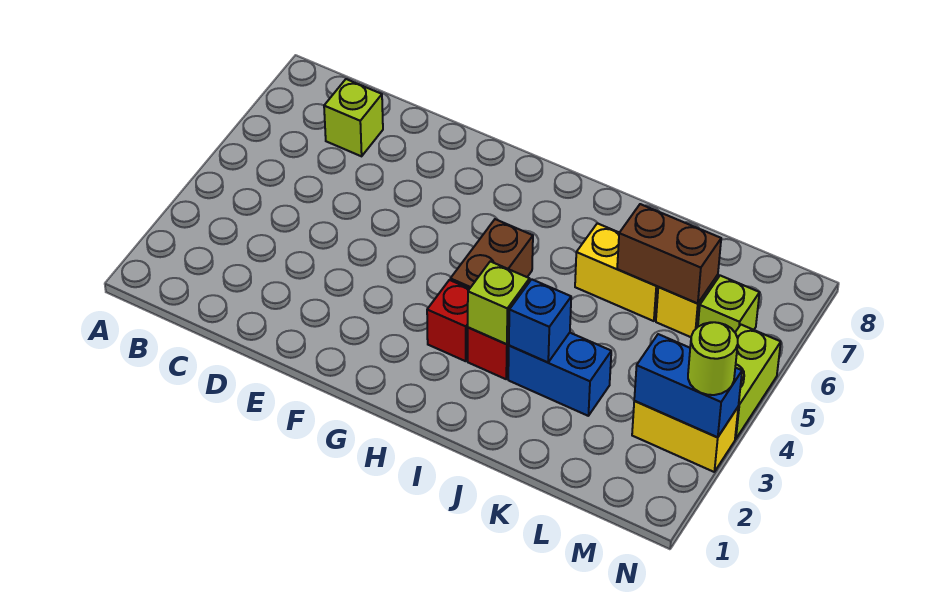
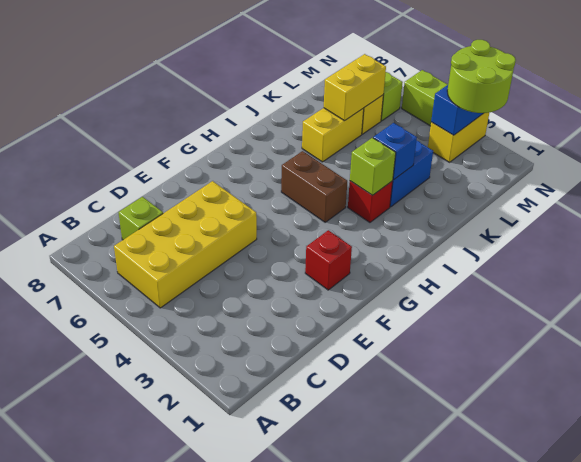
none -> yellow brick B5:E6 level 1
red brick H3 level 1 -> red brick F2 level 1
brown brick K6:L6 level 2 -> yellow brick K6:L6 level 2
lime round brick N3 level 3 -> lime round brick M2:N3 level 3

